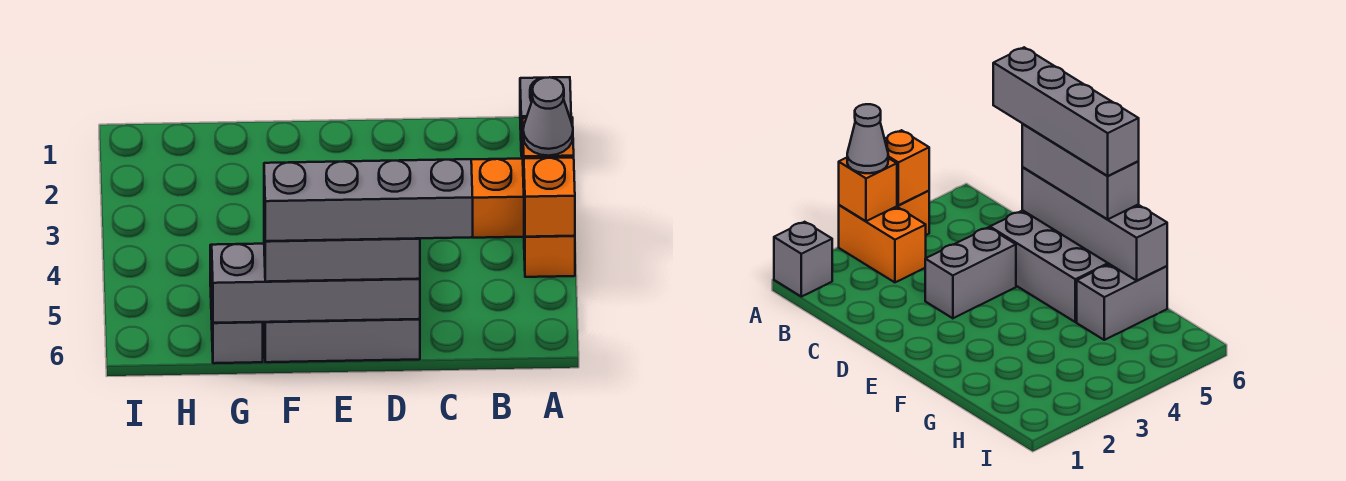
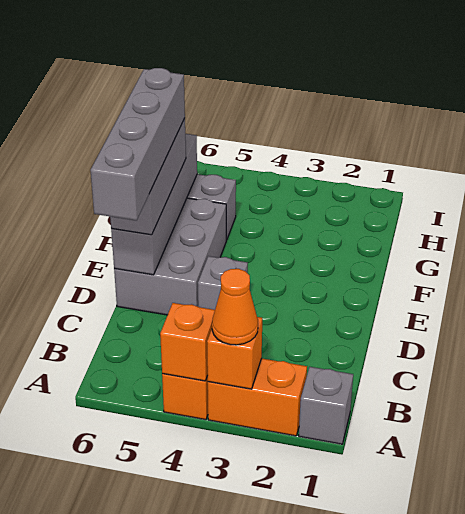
orange brick A3:B3 level 1 -> orange brick A2:A3 level 1
grey cone A3 level 3 -> orange cone A3 level 3
grey brick D3:D4 level 1 -> grey brick D4 level 1

